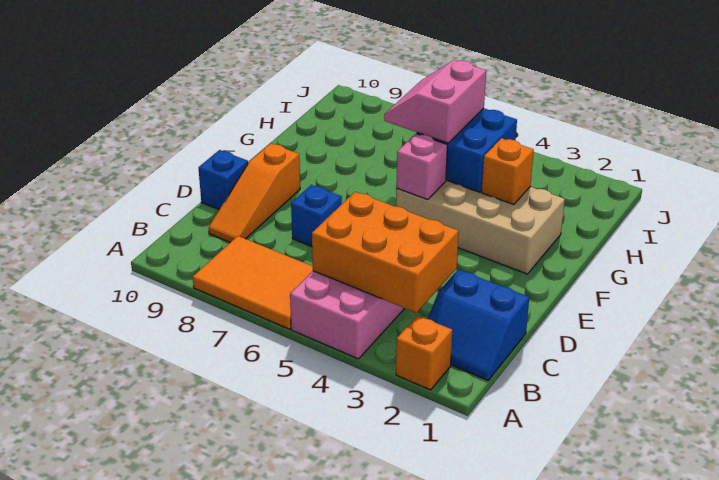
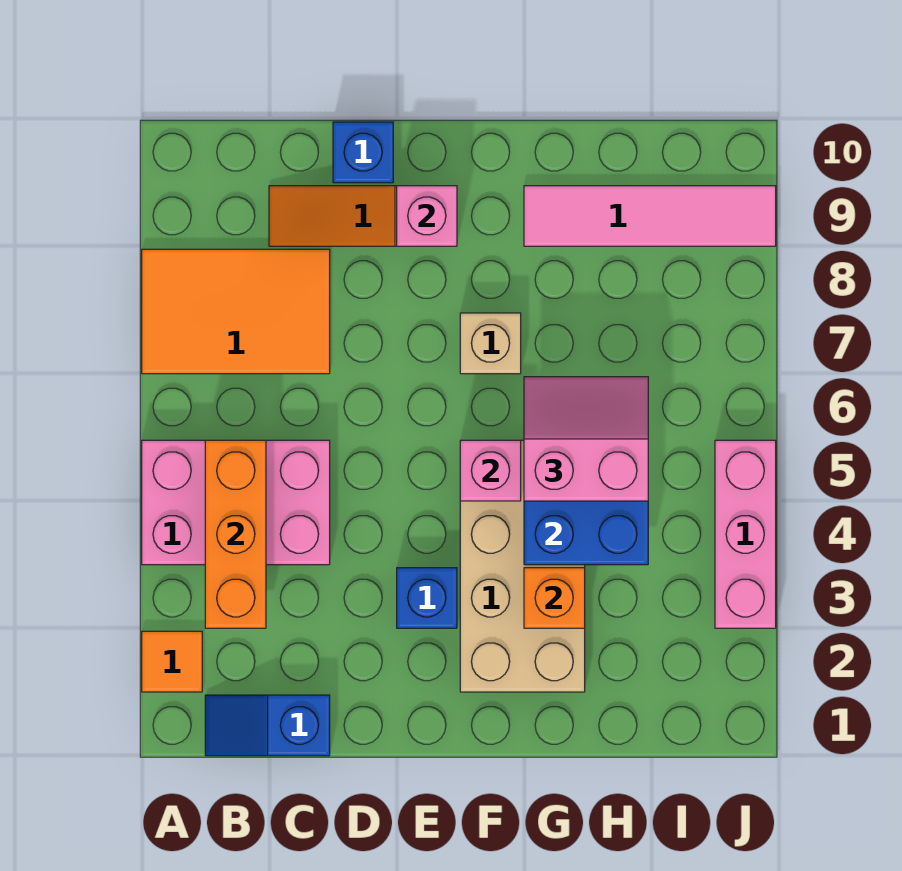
orange brick A2 level 1 -> orange tile A2 level 1
orange tile A6:B8 level 1 -> orange tile A7:C8 level 1
blue slope B1:C2 level 1 top C -> blue slope B1:C1 level 1 top C
orange brick B3:C5 level 2 -> orange brick B3:B5 level 2
blue brick D7 level 1 -> blue brick E3 level 1
none -> pink brick E9 level 2
none -> tan brick F7 level 1
none -> pink tile G9:J9 level 1
none -> pink brick J3:J5 level 1

